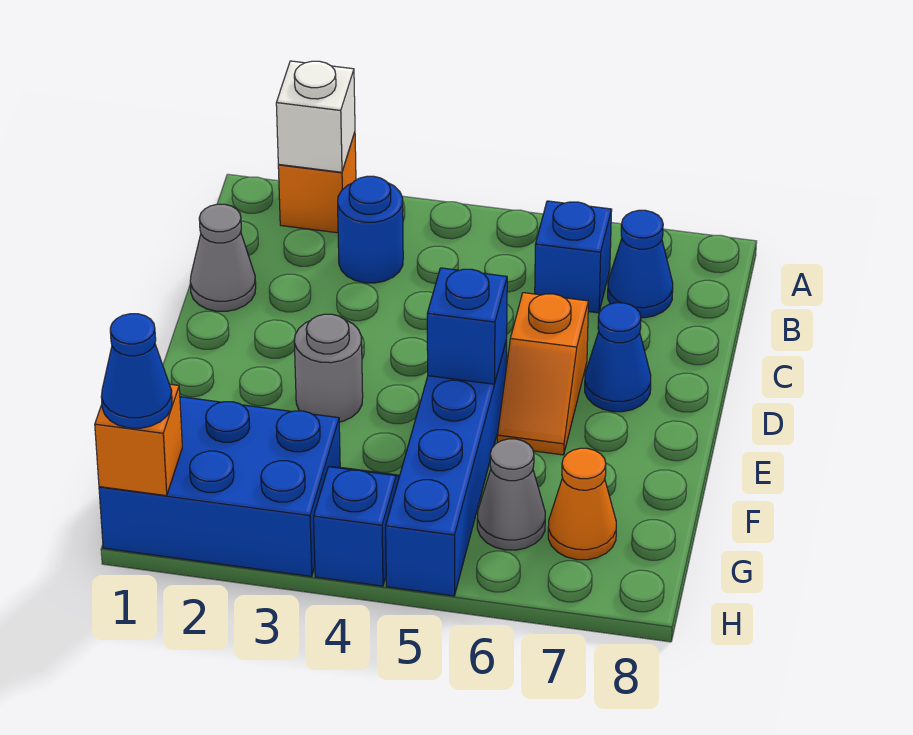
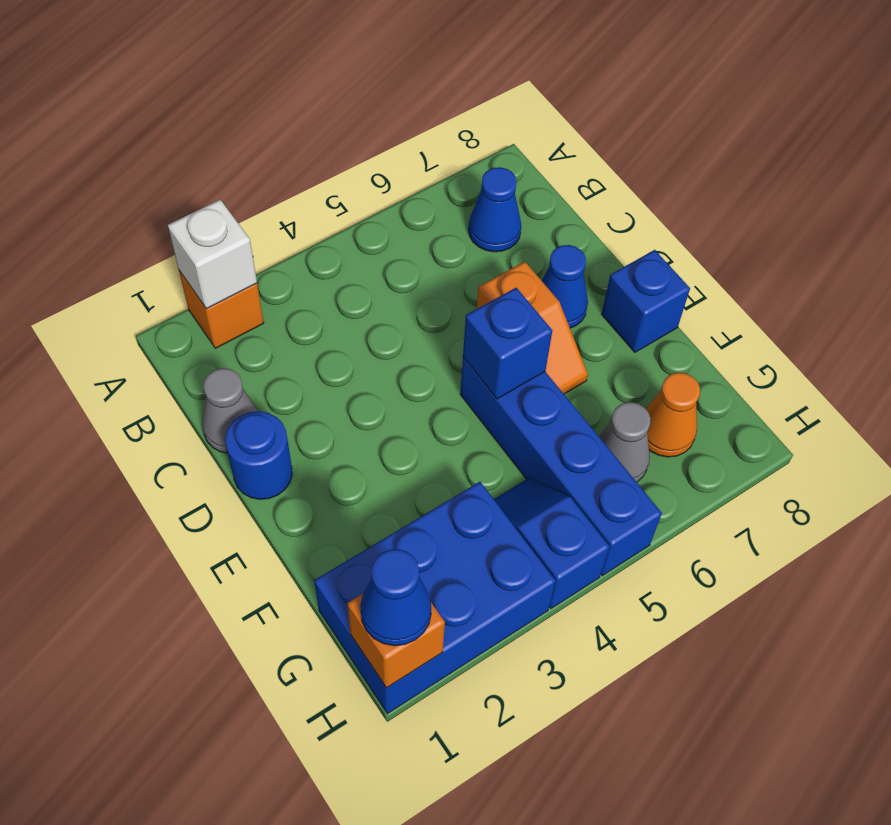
blue round brick B3 level 1 -> blue round brick D1 level 1
blue brick B6 level 1 -> blue brick E8 level 1
grey round brick E3 level 1 -> none

